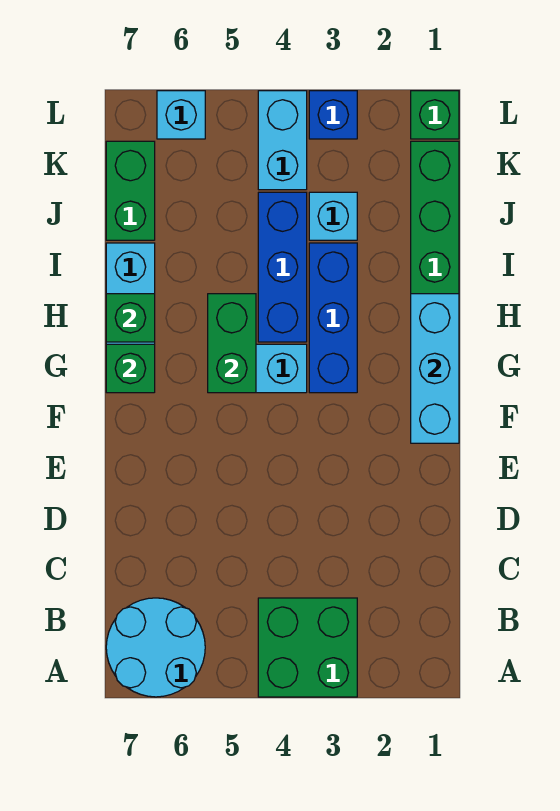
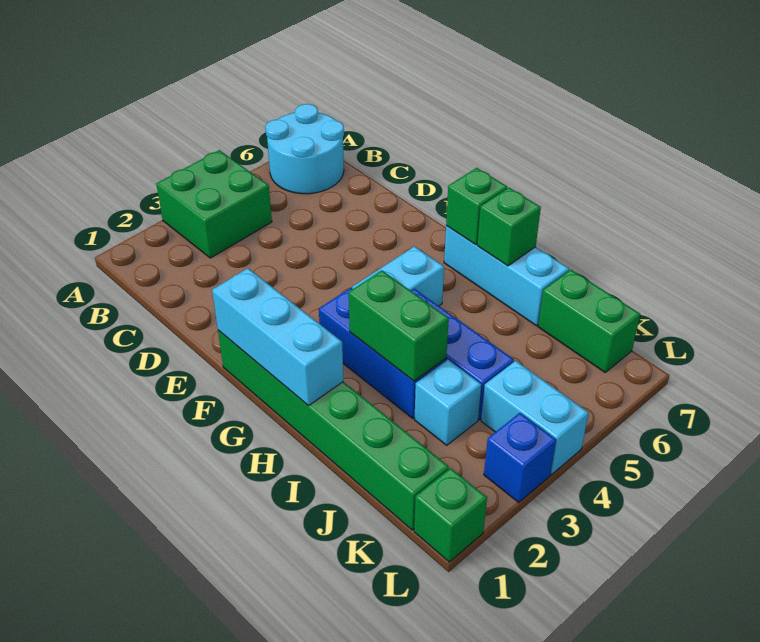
green brick G5:H5 level 2 -> green brick H3:I3 level 2
cyan brick L6 level 1 -> none

